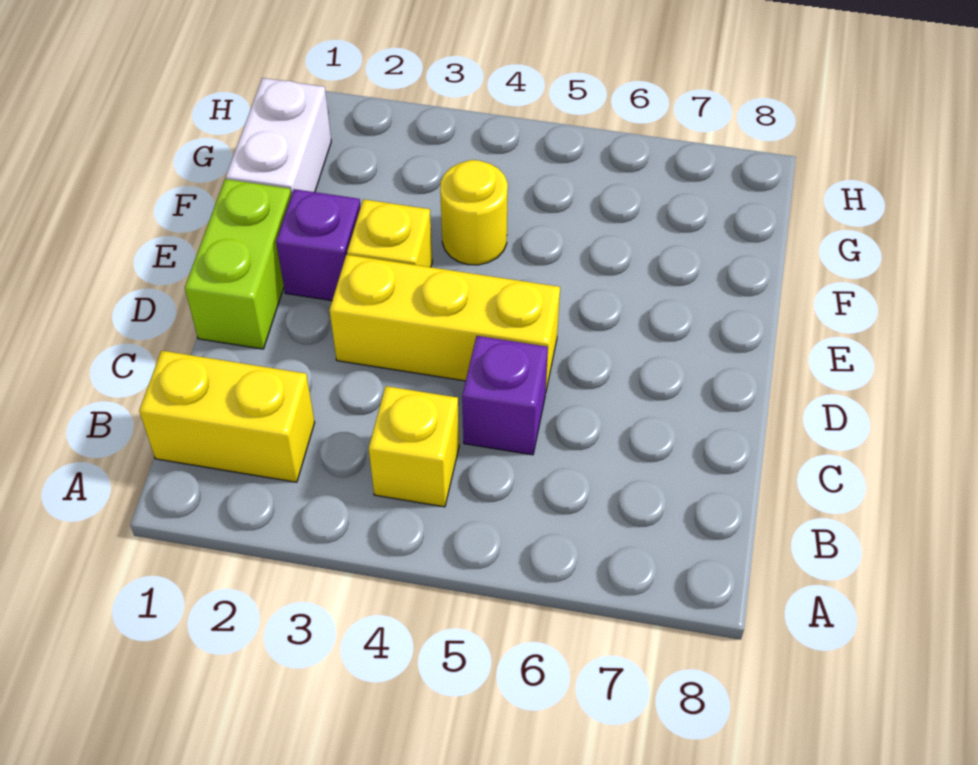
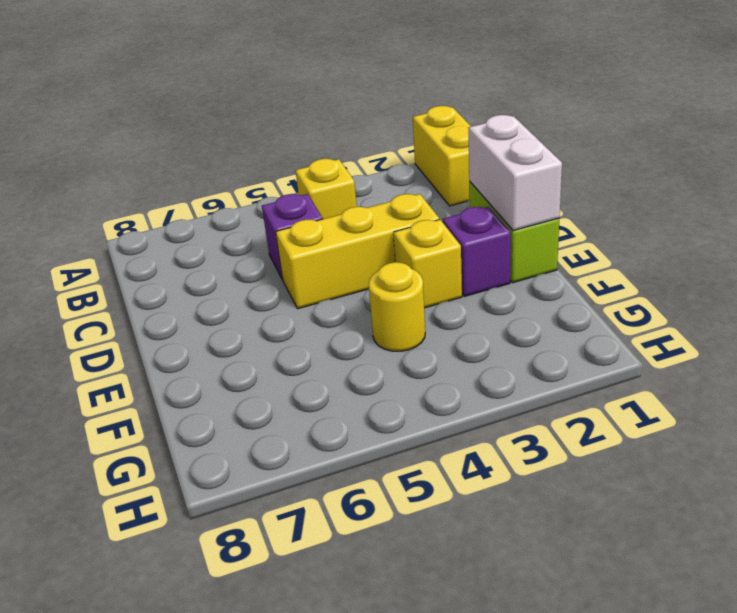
yellow brick B1:B2 level 1 -> yellow brick A1:B1 level 1
white brick F1:G1 level 1 -> white brick D1:E1 level 2

